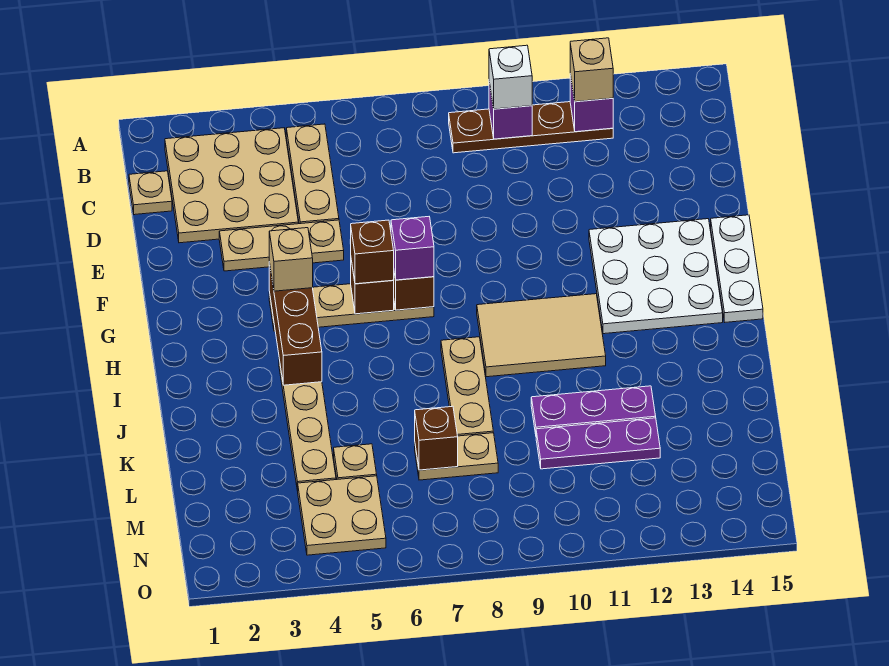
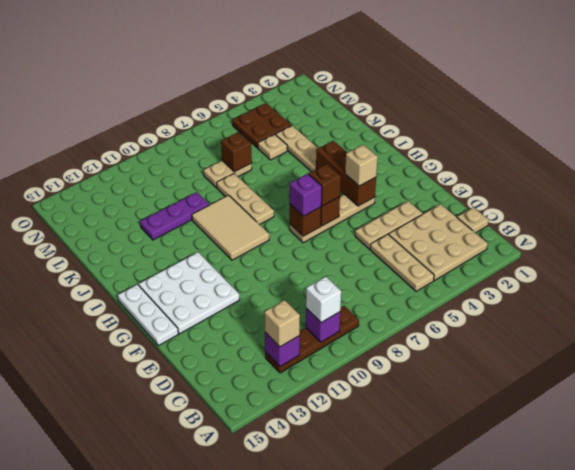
tan tile H9:I11 level 1 -> tan tile H9:J10 level 1
purple plate L10:L12 level 1 -> none
tan plate M4:N5 level 1 -> brown plate M4:N5 level 1

